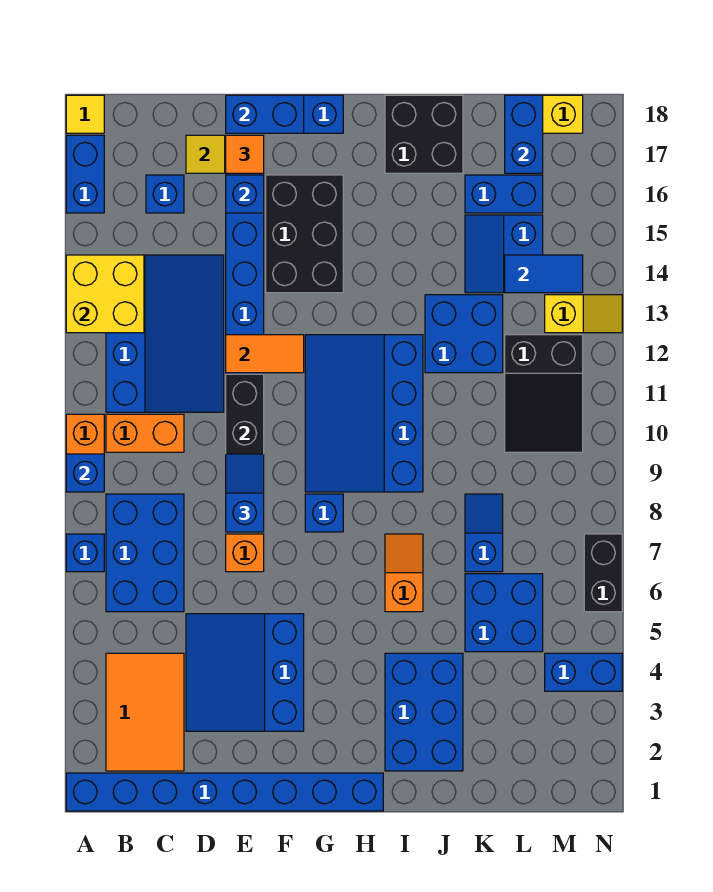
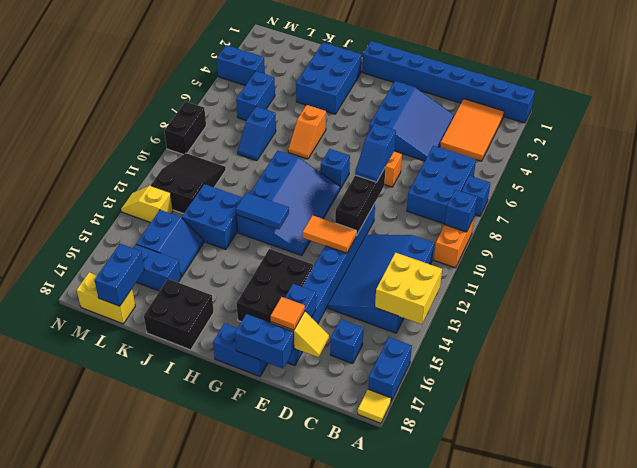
orange brick B10:C10 level 1 -> none
blue brick K5:L6 level 1 -> blue brick L5:L6 level 1
blue tile L14:M14 level 2 -> blue tile H12:I12 level 2
black brick N6:N7 level 1 -> black brick N8:N9 level 1

